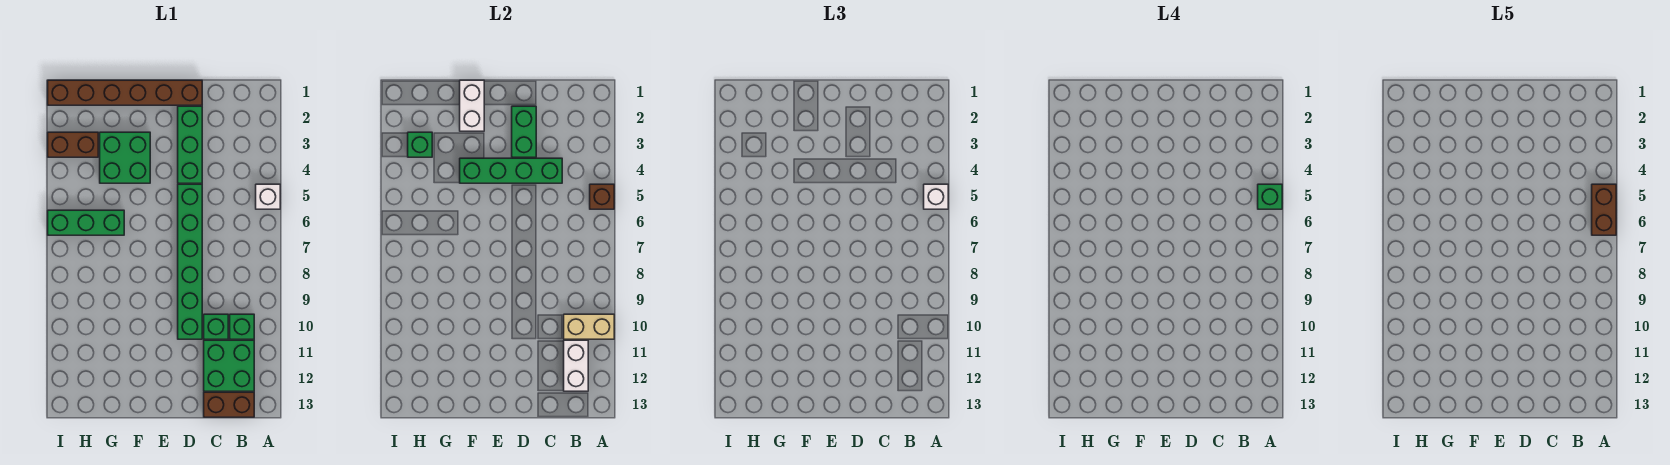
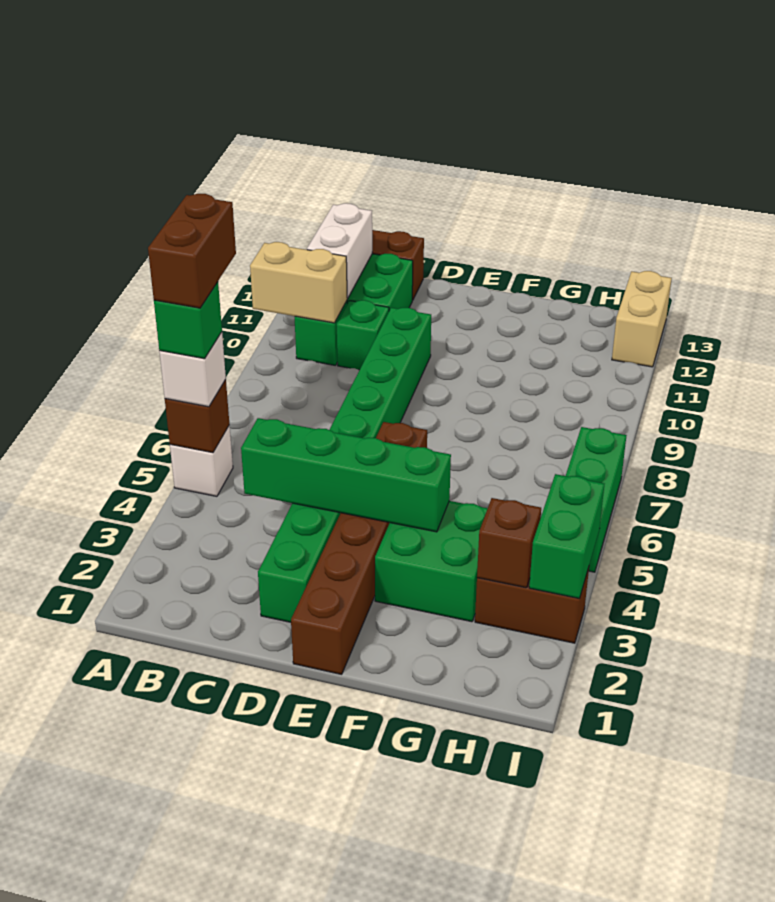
brown brick D1:I1 level 1 -> brown brick E1:E6 level 1
green brick D2:D3 level 2 -> green brick I3:I4 level 2
white brick F1:F2 level 2 -> none
green brick G6:I6 level 1 -> green brick I5:I7 level 1
green brick H3 level 2 -> brown brick H3 level 2
none -> tan brick I12:I13 level 1

